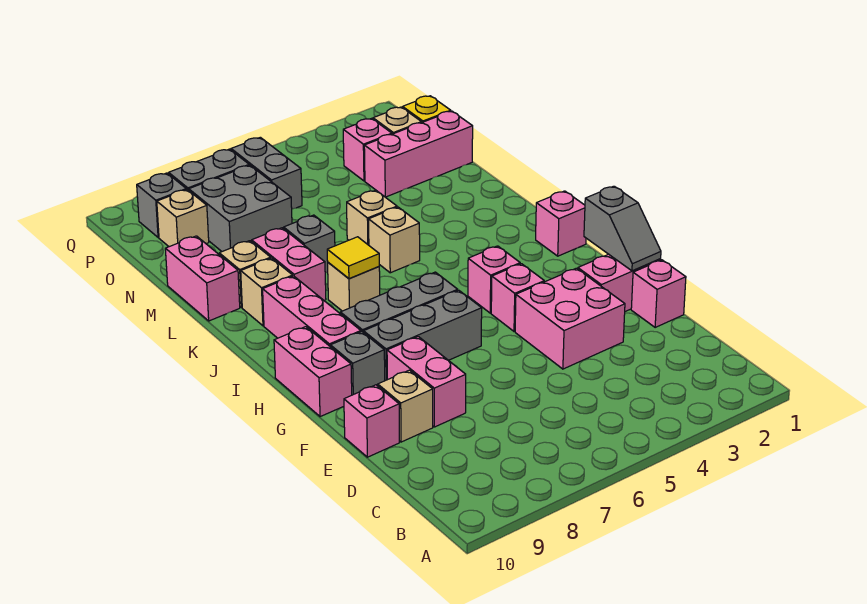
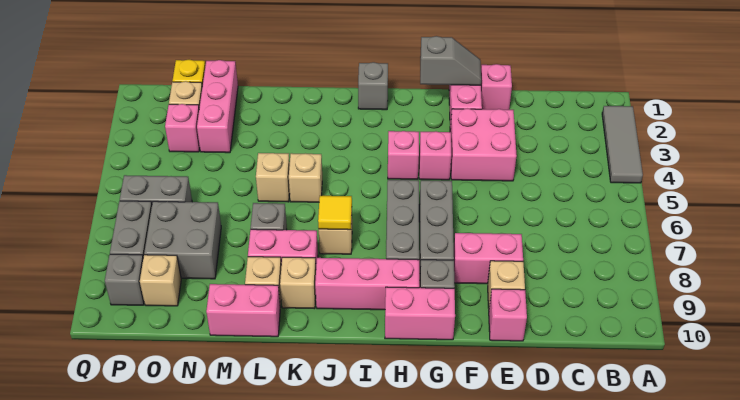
none -> grey tile A2:A4 level 1
pink brick I1 level 1 -> grey brick I1 level 1

